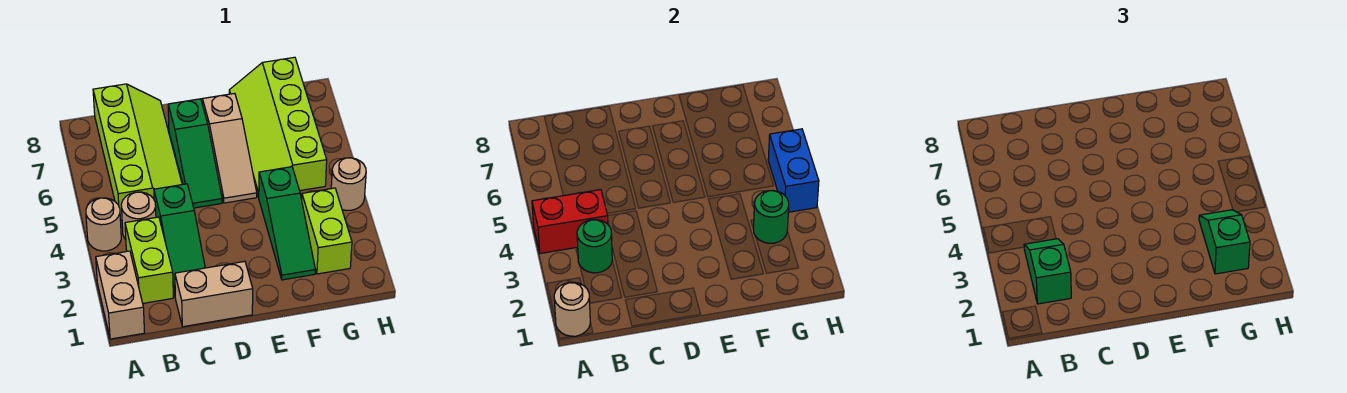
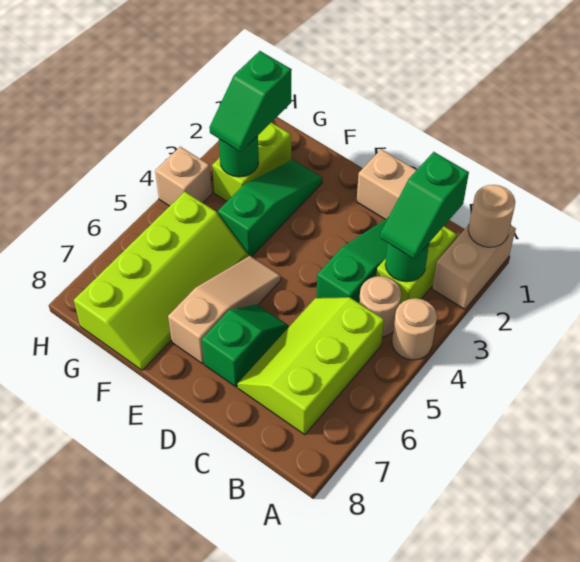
red brick A4:B4 level 2 -> none
lime slope B5:C8 level 1 top B -> lime slope B5:C7 level 1 top B
green slope D5:D7 level 1 top 7 -> green slope D6:D7 level 1 top 7
tan round brick H4 level 1 -> tan brick H4 level 1
blue brick H4:H5 level 2 -> none

